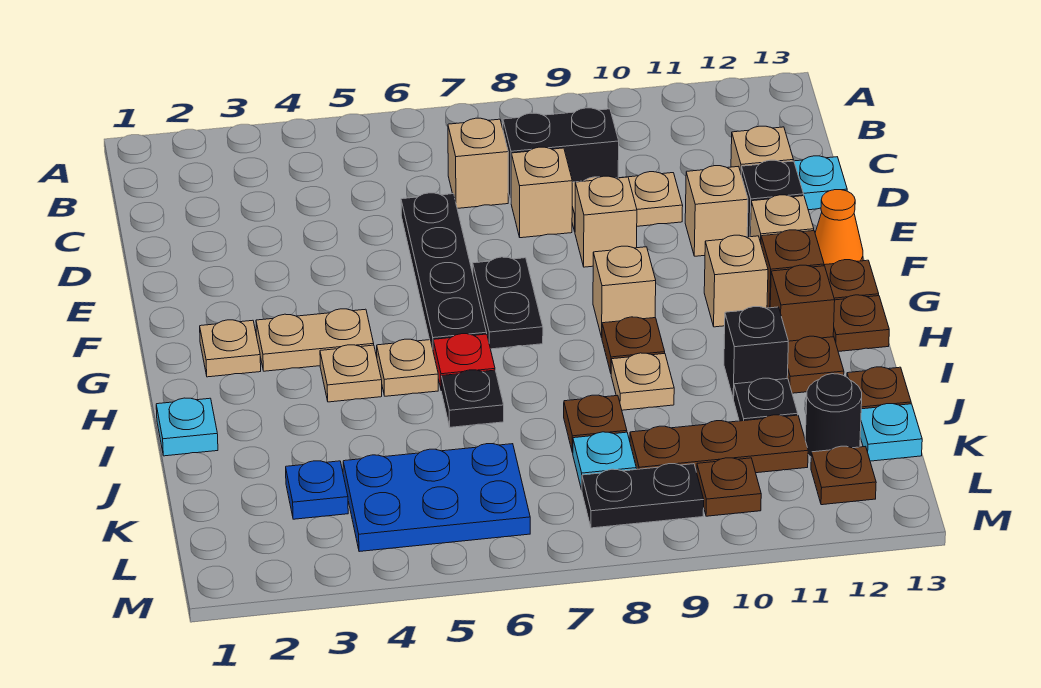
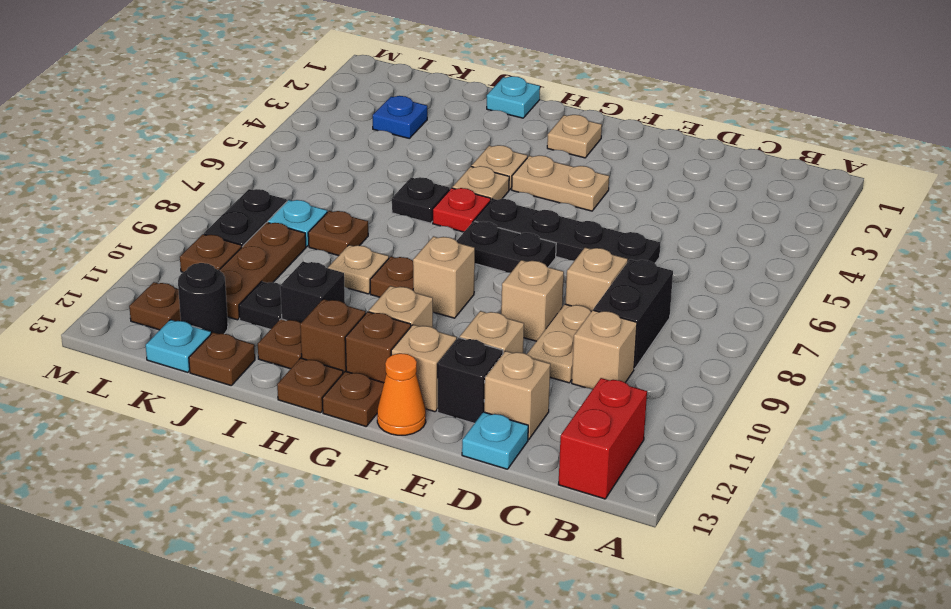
none -> red brick B12:B13 level 1
tan brick C7 level 1 -> tan brick C10 level 1
tan plate G3:G4 level 1 -> tan plate F4:G4 level 1
blue plate K4:L6 level 1 -> none

